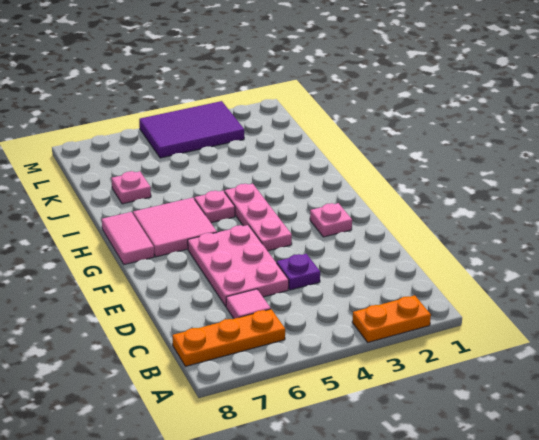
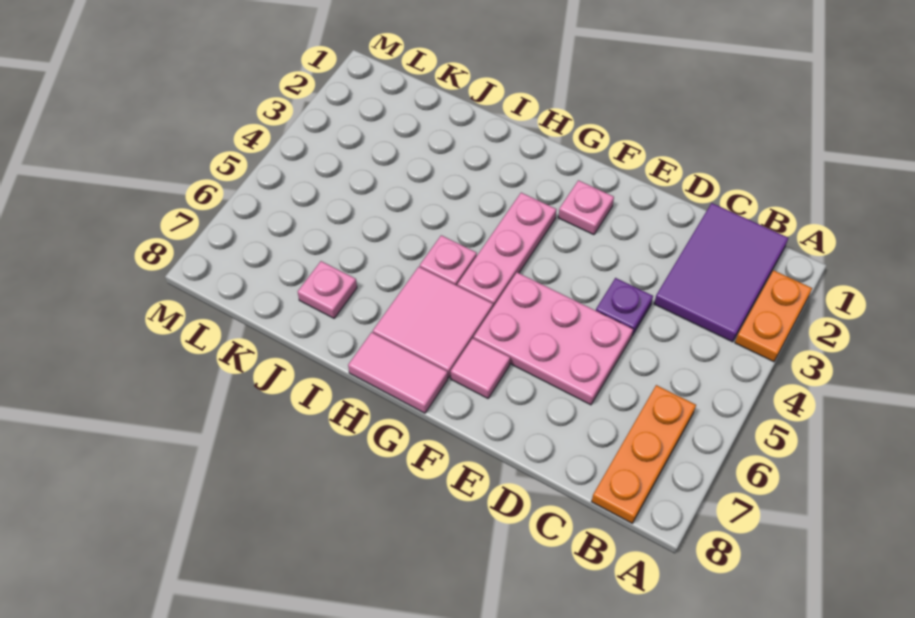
pink tile C6 level 1 -> pink tile F7 level 1
pink plate F4:H4 level 1 -> pink plate G3:G5 level 1
purple tile L3:M5 level 1 -> purple tile B1:C3 level 1

